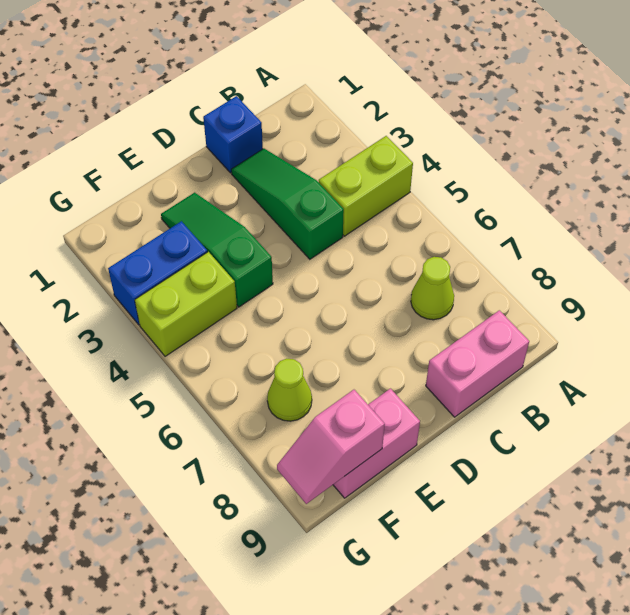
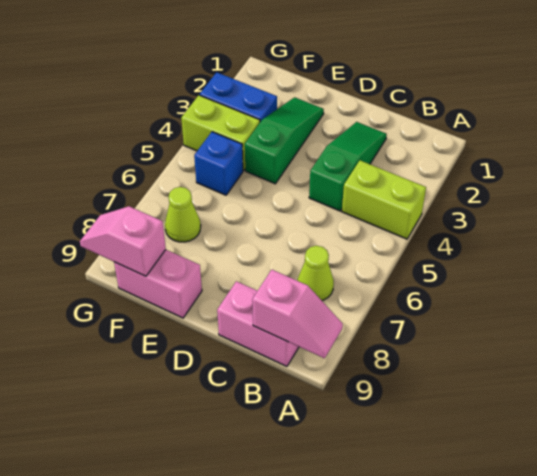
none -> pink slope A9:B9 level 2 top B
blue brick C1 level 1 -> blue brick F5 level 1

